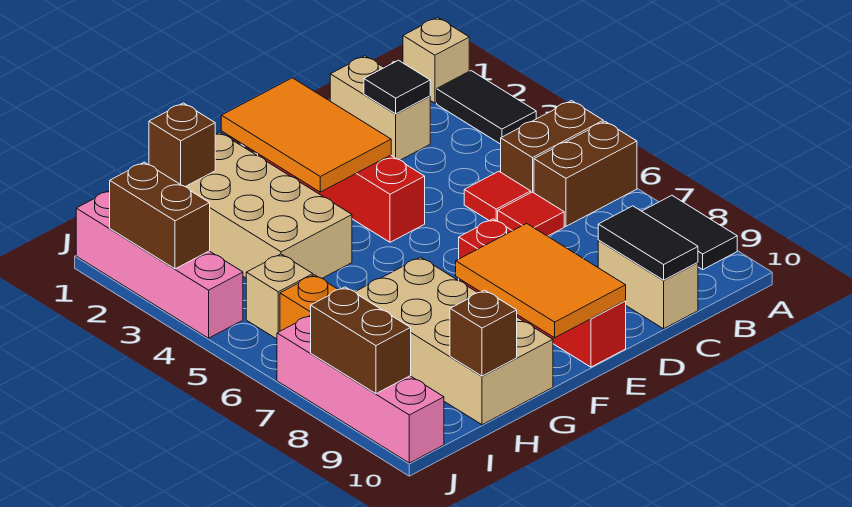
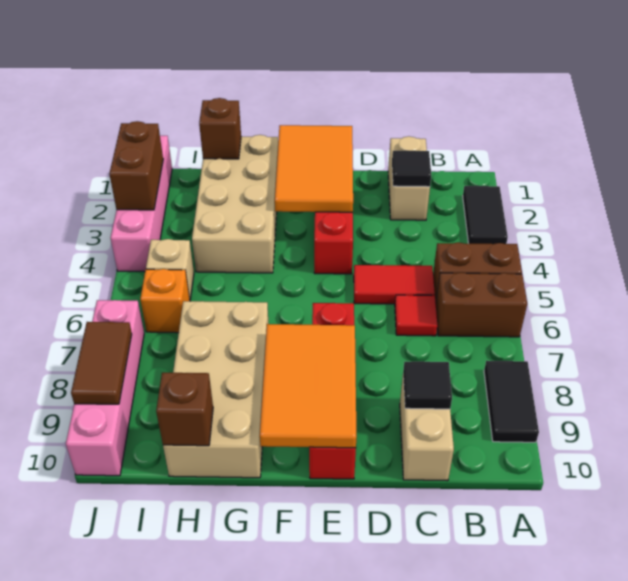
tan brick A1 level 1 -> none
red tile C5 level 1 -> red tile C5:D5 level 1
black tile C9:C10 level 2 -> black tile C9 level 2
brown brick J8:J9 level 2 -> brown tile J8:J9 level 2

